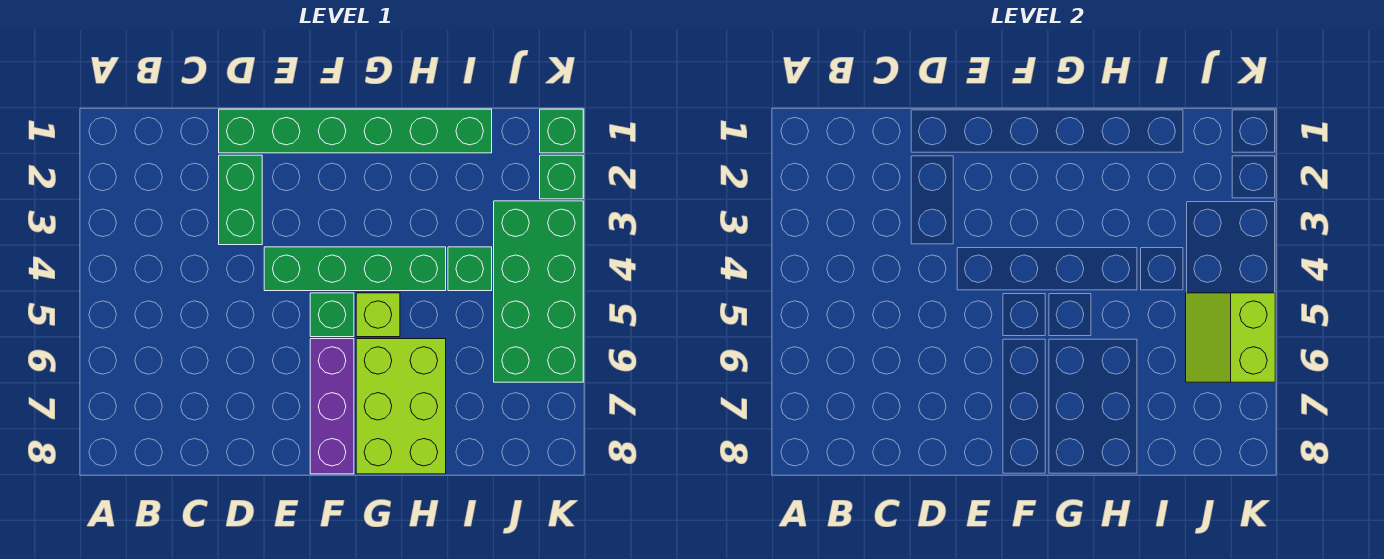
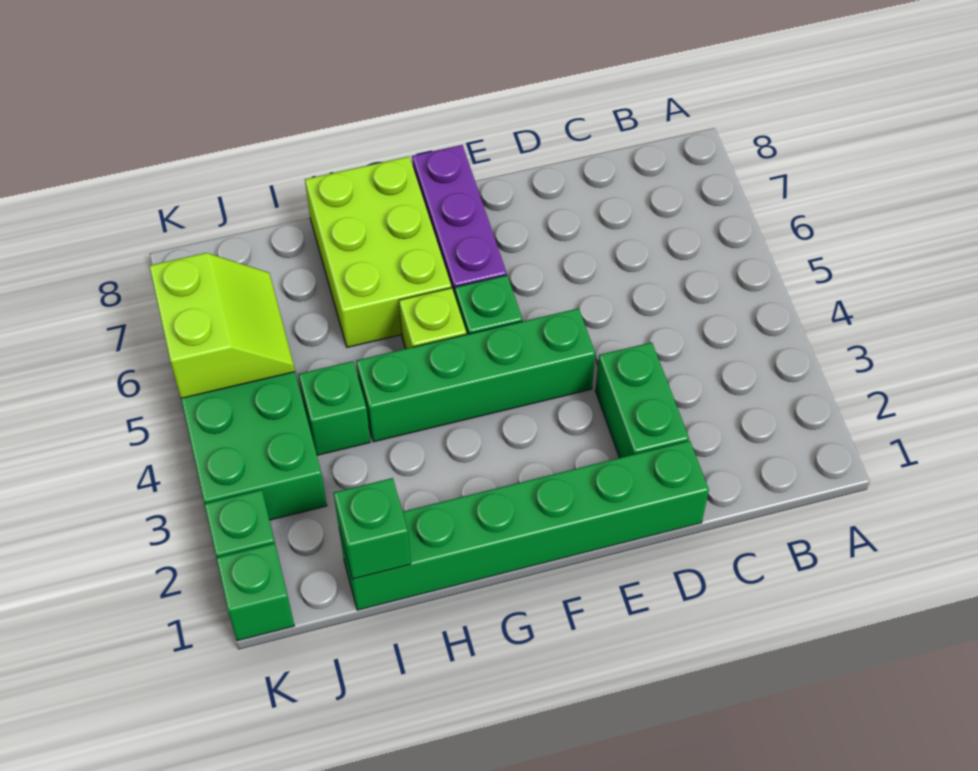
none -> green brick I1 level 2

